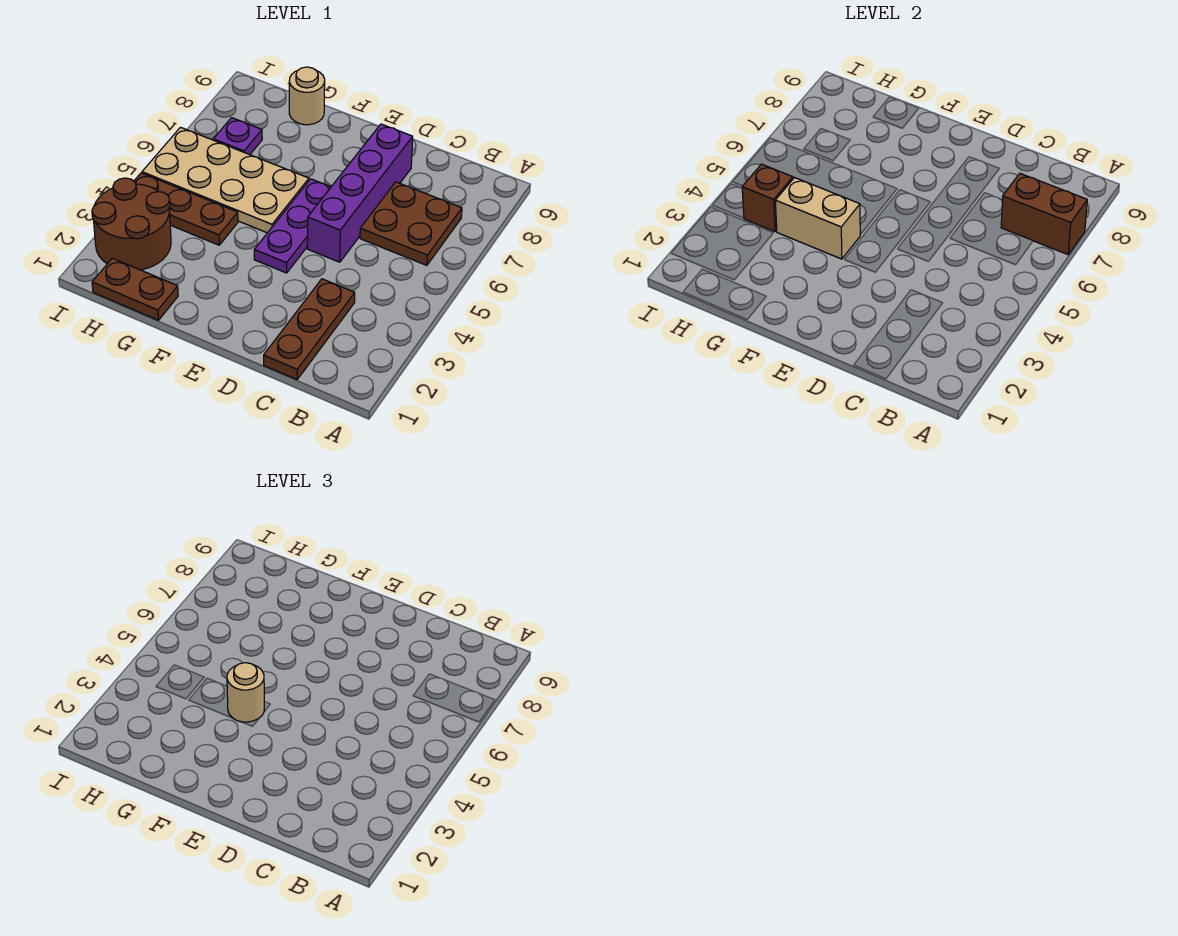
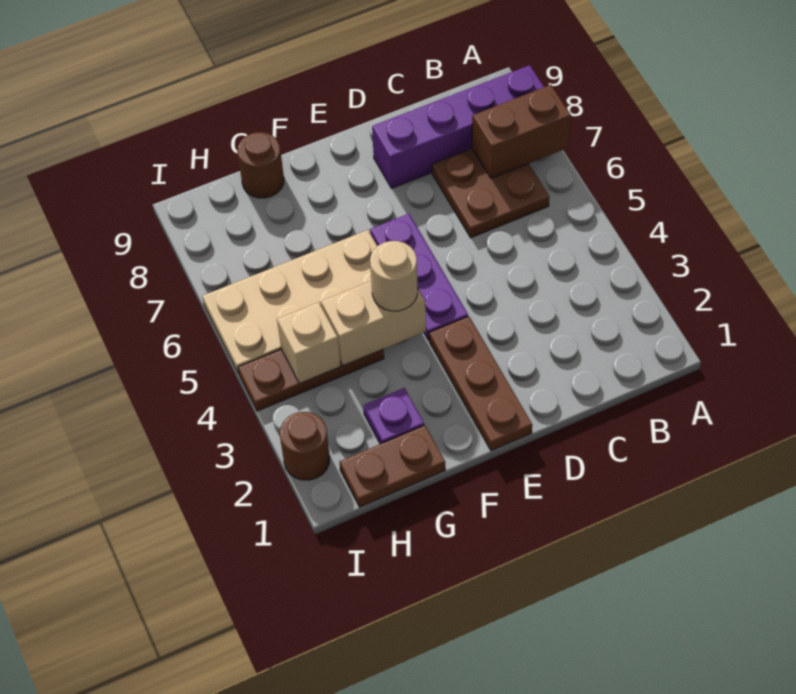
brown plate C1:C3 level 1 -> brown plate E1:E3 level 1
purple brick D5:D8 level 1 -> purple brick A8:D8 level 1
tan round brick G9 level 1 -> brown round brick G9 level 1
brown round brick H2:I3 level 1 -> brown round brick I2 level 1
brown brick H4 level 2 -> tan brick H4 level 2
purple plate H7 level 1 -> purple plate G2 level 1

